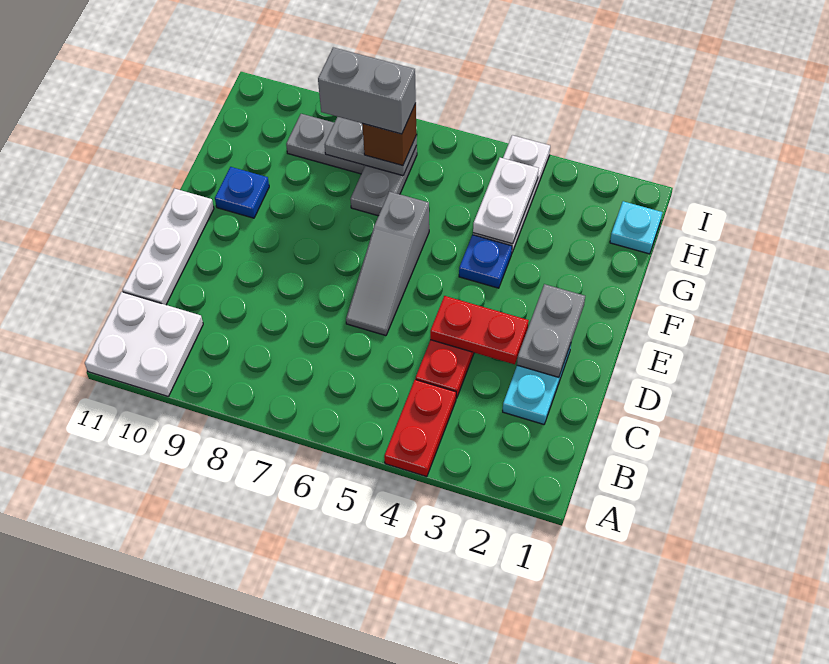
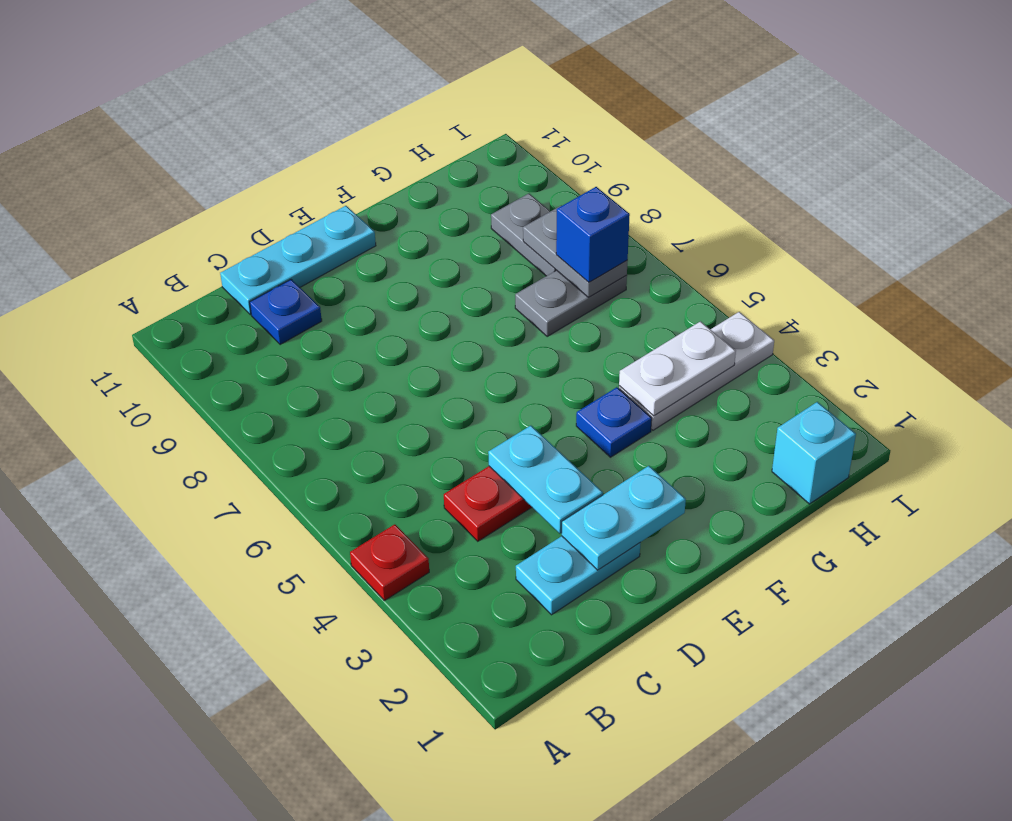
red plate A4:B4 level 1 -> red plate A4 level 1
white plate A10:B11 level 1 -> none
white plate C11:E11 level 1 -> cyan plate C11:E11 level 1
grey plate D2:E2 level 2 -> cyan plate D2:E2 level 2
red plate D3:D4 level 2 -> cyan plate D3:D4 level 2
grey slope D6:F6 level 1 top F -> none
blue plate F10 level 1 -> blue plate C10 level 1
cyan plate H1 level 1 -> cyan brick H1 level 1
brown brick H7 level 3 -> blue brick H7 level 3
grey brick H7:H8 level 4 -> none

